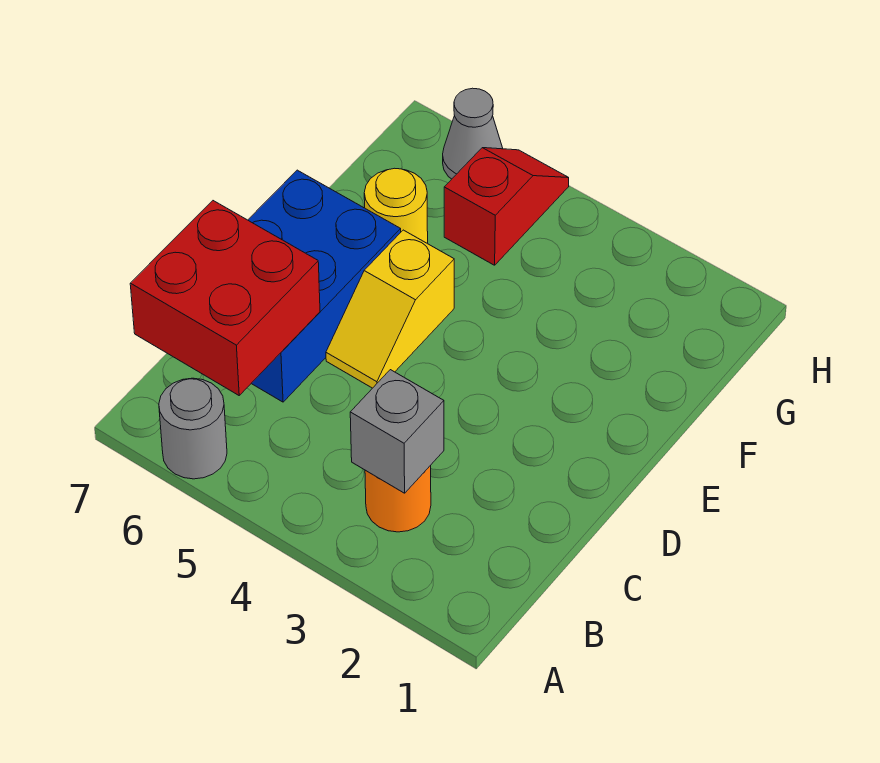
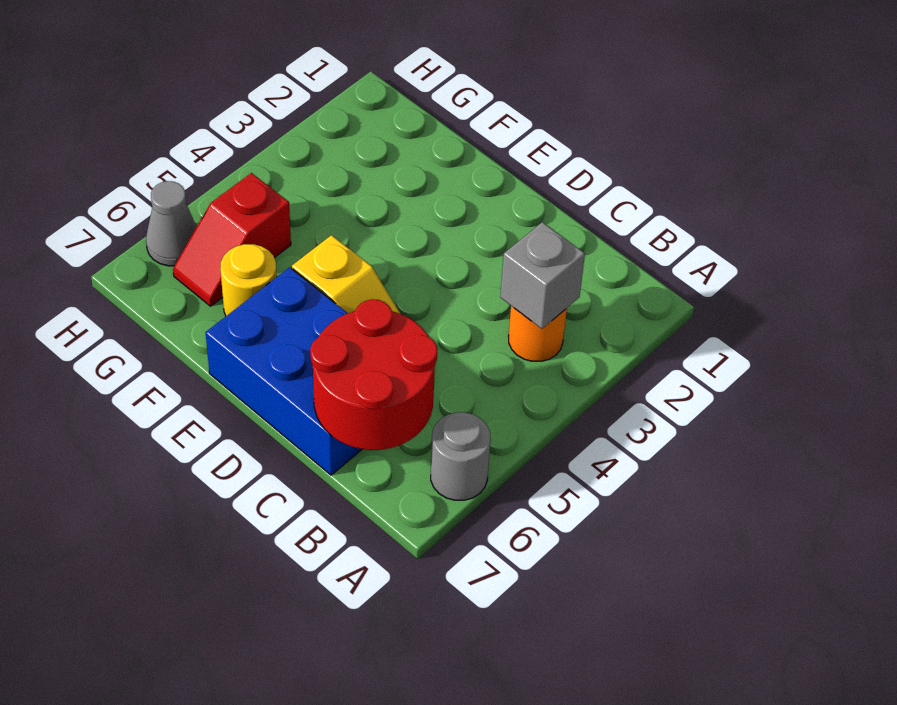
red brick B6:C7 level 2 -> red round brick B6:C7 level 2
red slope G5:H5 level 1 top G -> red slope G5:G6 level 1 top 5

